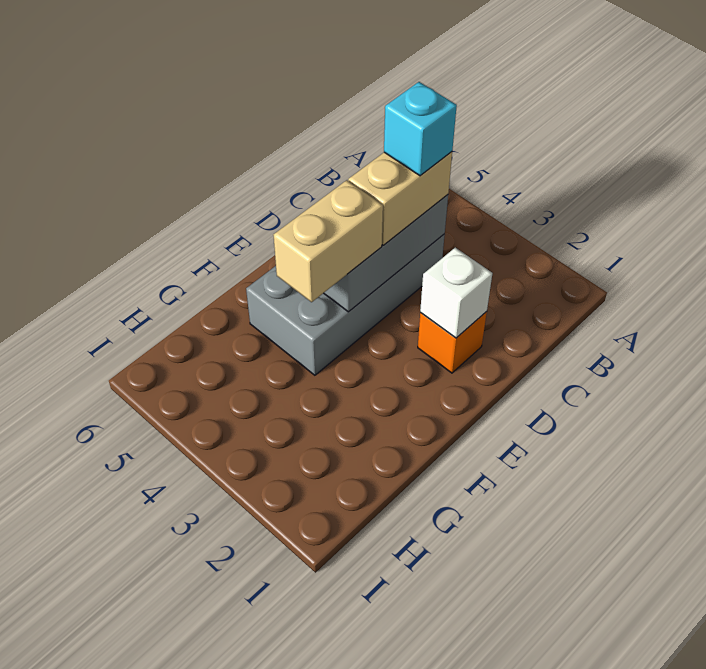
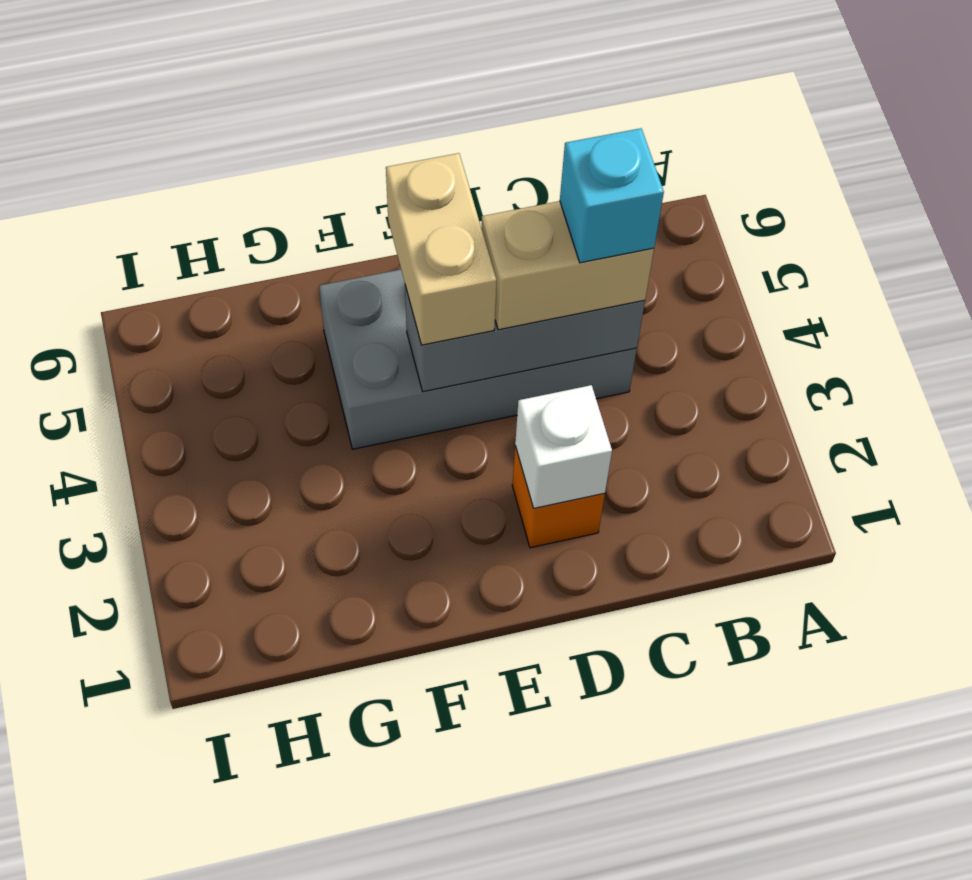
tan brick E4:F4 level 3 -> tan brick E4:E5 level 3

